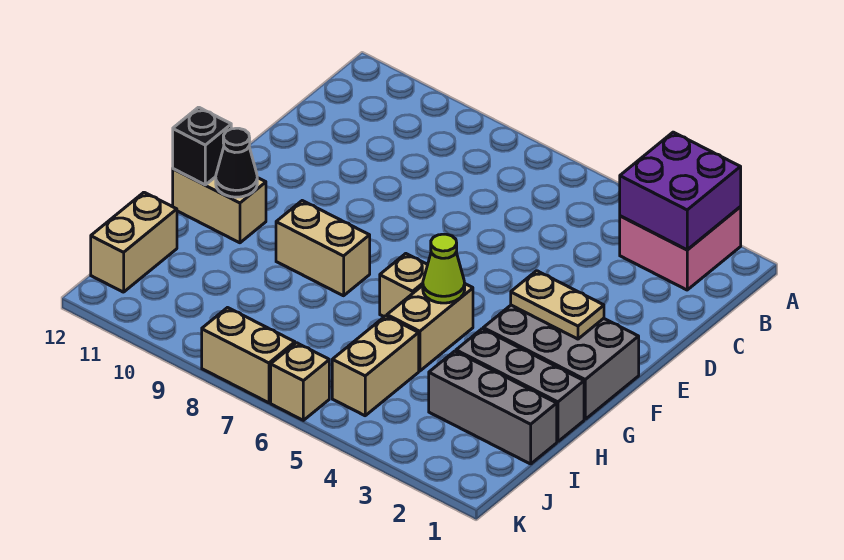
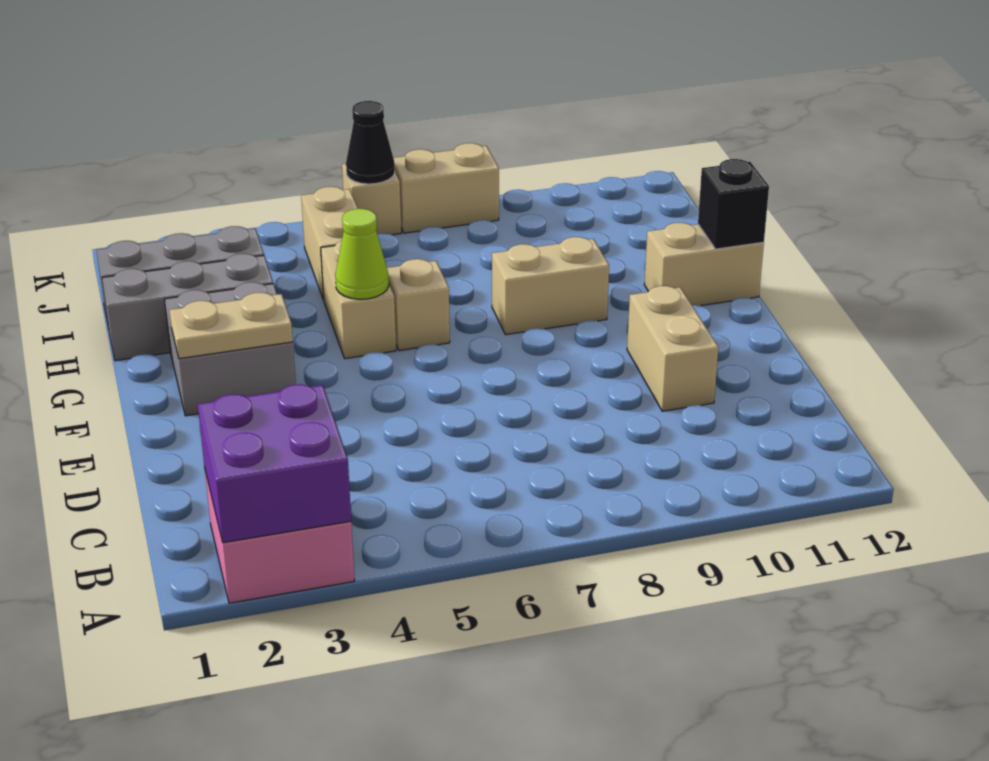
grey brick F1:G3 level 1 -> grey brick F2:G3 level 1
black cone G11 level 2 -> black cone K6 level 2
tan brick I12:J12 level 1 -> tan brick D10:E10 level 1

